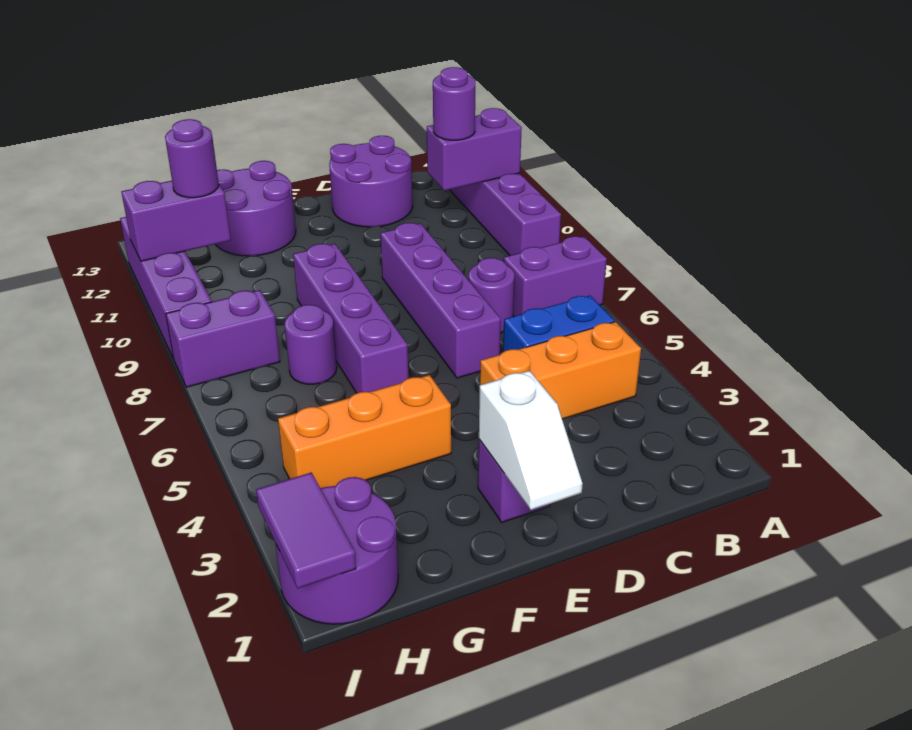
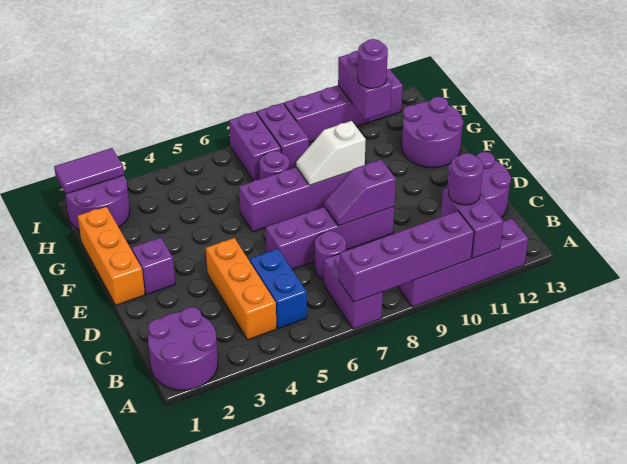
none -> purple round brick A1:B2 level 1
none -> purple brick A7:A10 level 2
none -> purple slope D8:D9 level 2 top 9
white slope E1:E2 level 2 top 2 -> white slope F8:F9 level 2 top 9
orange brick F4:H4 level 1 -> orange brick E1:G1 level 1
none -> purple brick H7:I7 level 1

